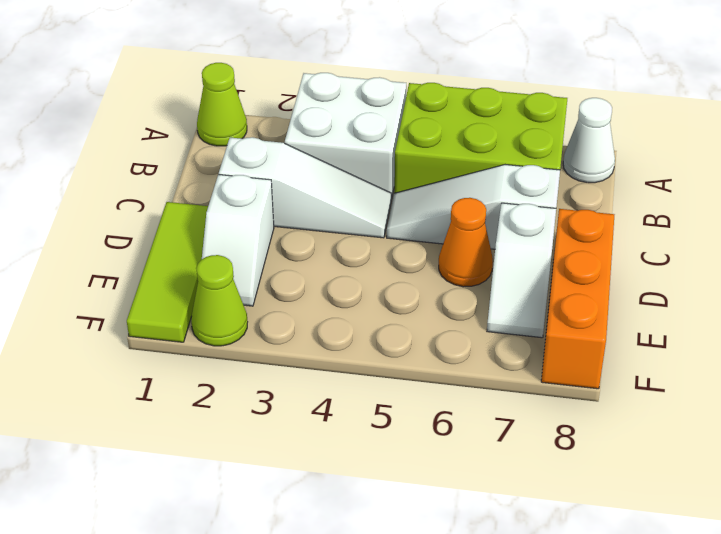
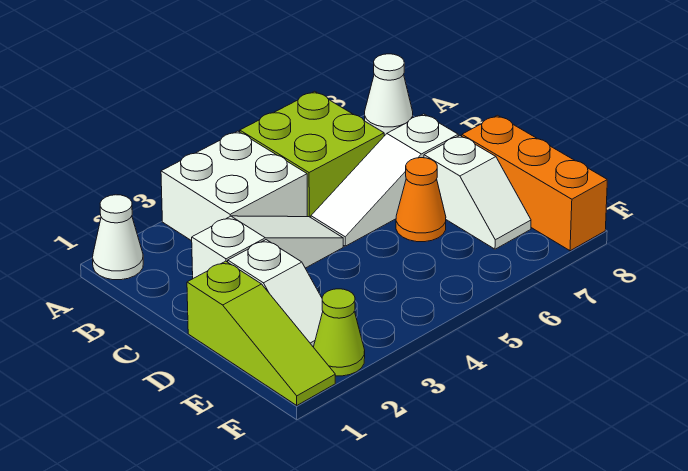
lime cone A1 level 1 -> white cone A1 level 1
lime brick A5:B7 level 1 -> lime brick A5:B6 level 1
lime tile D1:F1 level 1 -> lime slope D1:F1 level 1 top D

